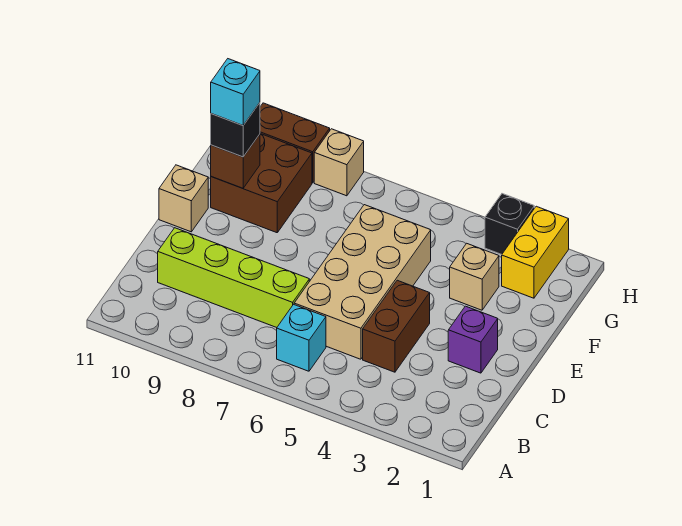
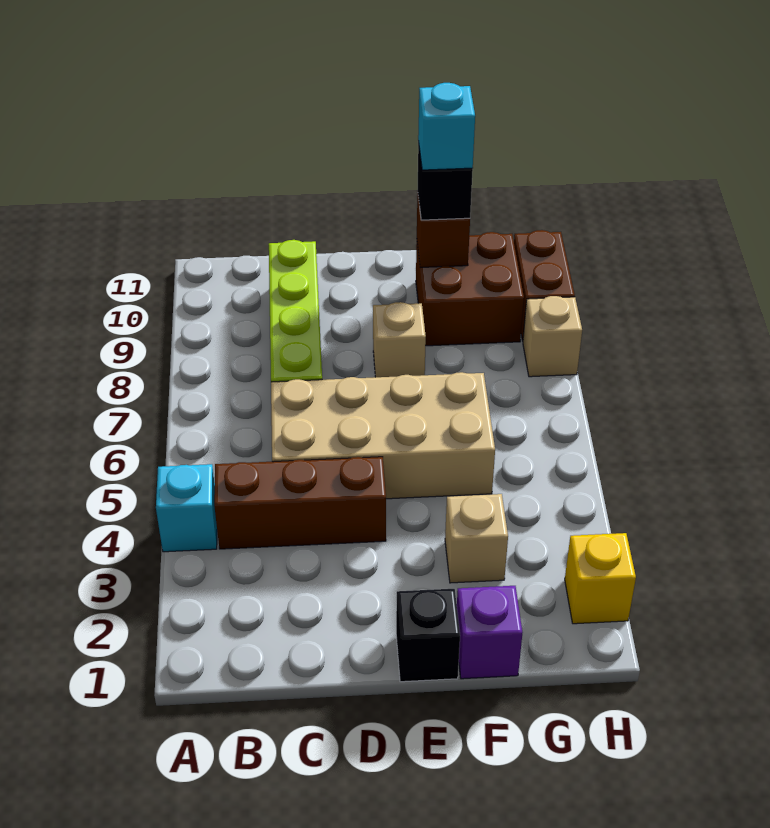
cyan brick B6 level 1 -> cyan brick A4 level 1
brown brick C4:D4 level 1 -> brown brick B4:D4 level 1
purple brick D2 level 1 -> purple brick F1 level 1
tan brick E11 level 1 -> tan brick E8 level 1
yellow brick G2:H2 level 1 -> yellow brick H2 level 1
black brick H3 level 1 -> black brick E1 level 1

